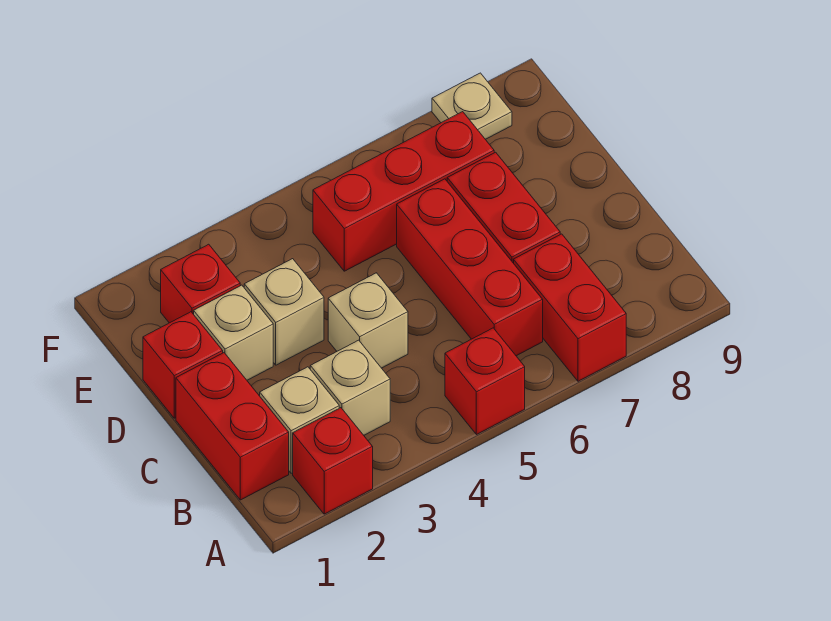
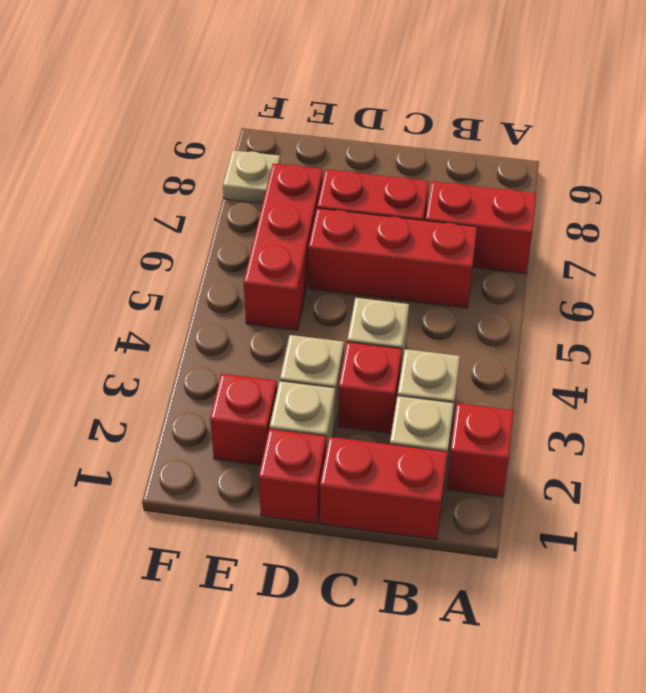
red brick A5 level 1 -> red brick C3 level 1

